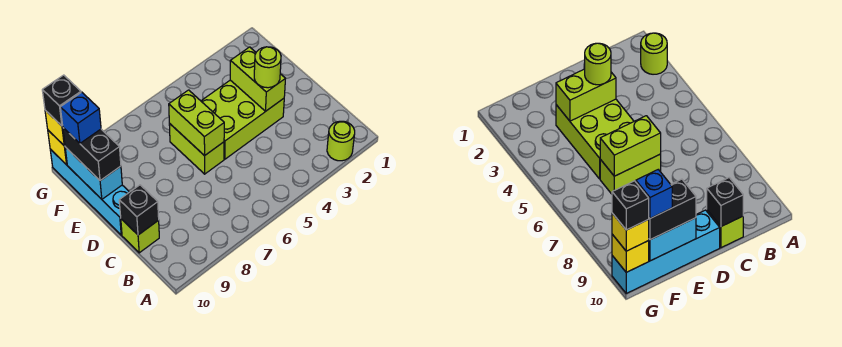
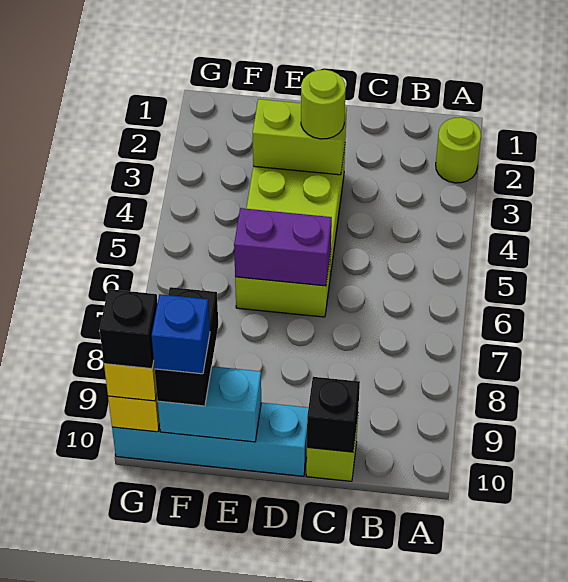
lime brick D6:E6 level 2 -> purple brick D6:E6 level 2
black brick E10:F10 level 3 -> black brick F9:F10 level 3

